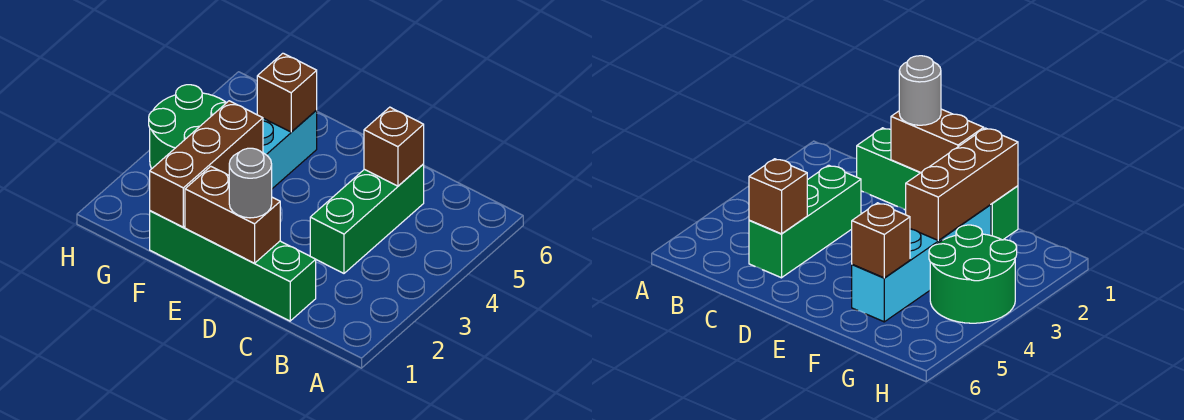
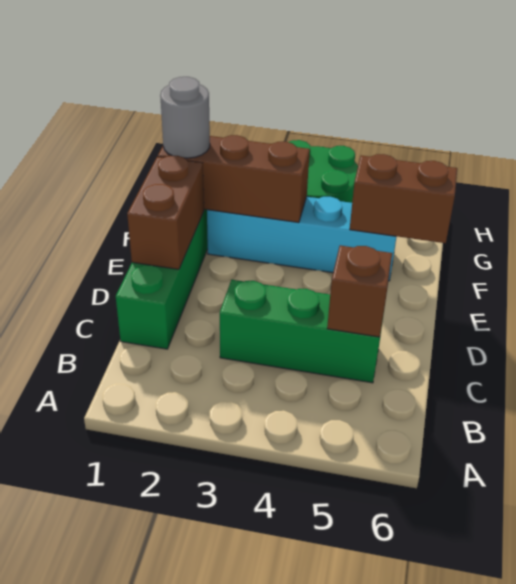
grey round brick D1 level 3 -> grey round brick F1 level 3
brown brick F5 level 2 -> brown brick F5:F6 level 2

